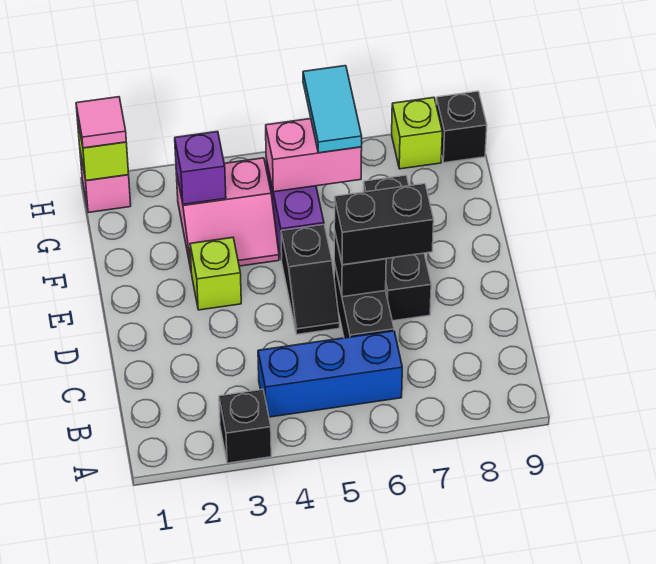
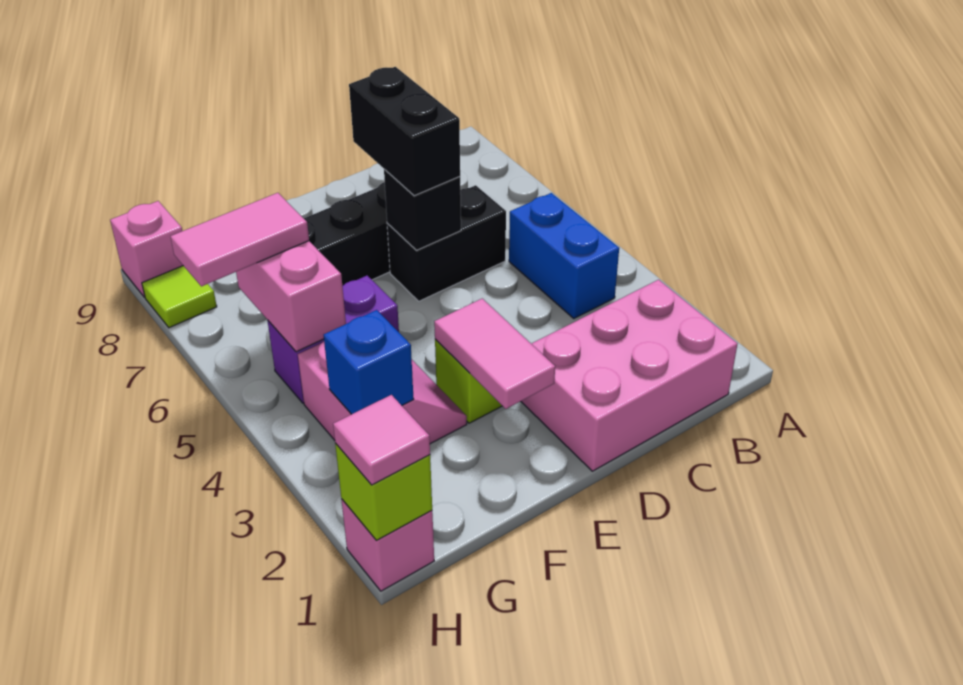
black brick A3 level 1 -> none
none -> pink brick B1:D2 level 1
blue brick B4:B6 level 1 -> blue brick B4:B5 level 1
black slope D5:E5 level 1 top E -> none
none -> pink tile E2:E3 level 2
purple brick G3 level 2 -> blue brick G3 level 2
cyan tile G6:H6 level 3 -> pink tile G6:H6 level 3
lime brick H8 level 1 -> lime tile H8 level 1
black brick H9 level 1 -> pink brick H9 level 1

